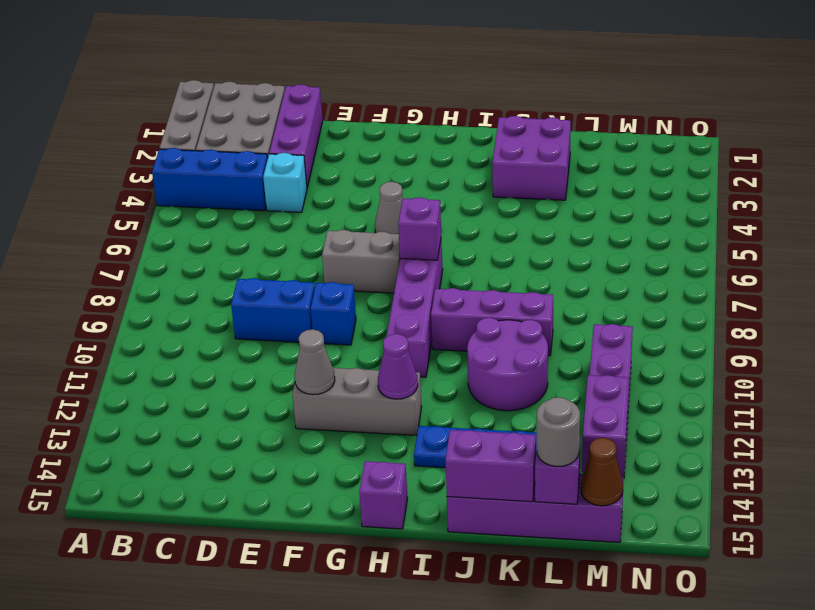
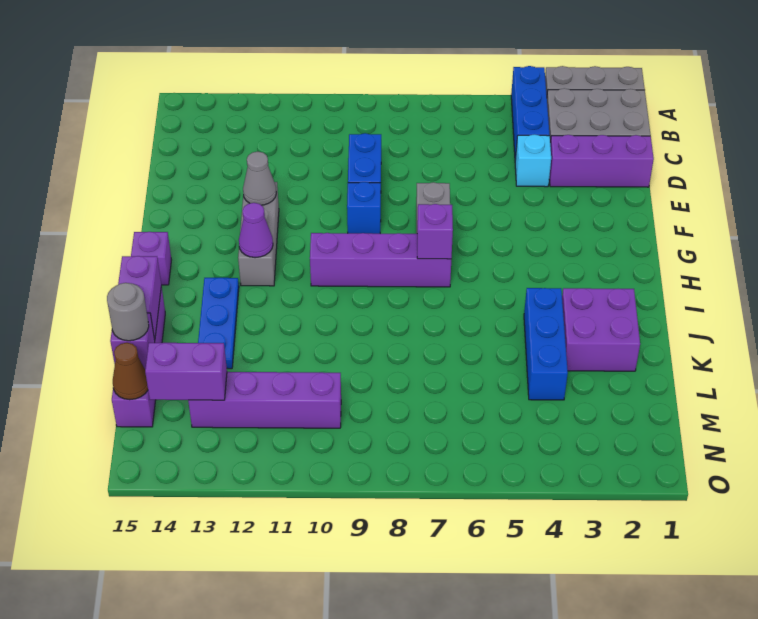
grey cone G5 level 1 -> none
purple brick I9:K9 level 1 -> none
none -> blue brick J4:L4 level 1
purple round brick J10:K11 level 1 -> none

